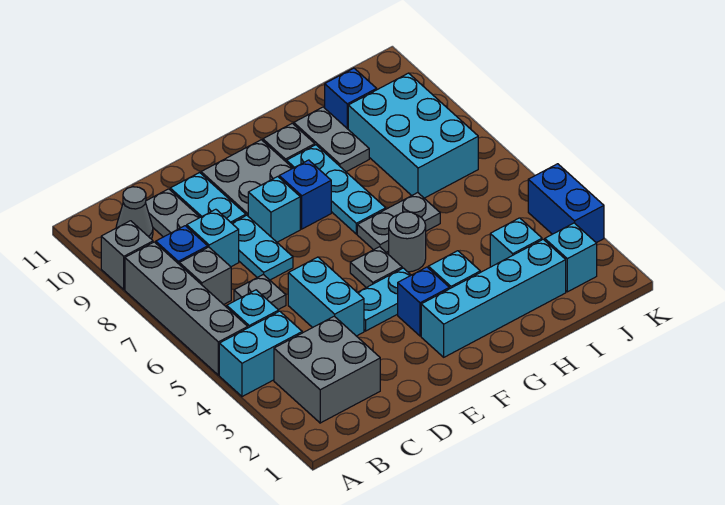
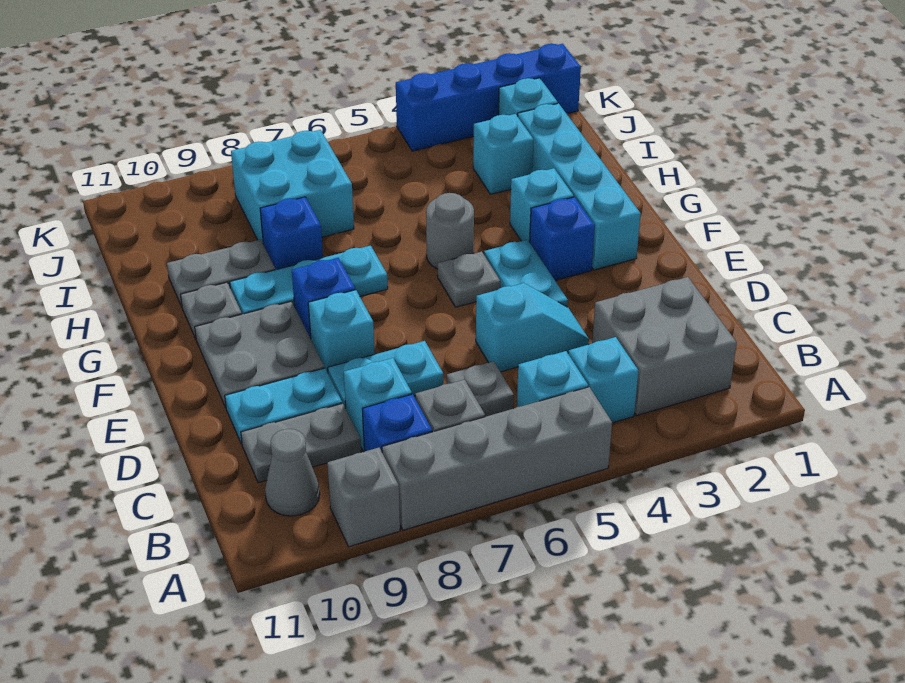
cyan brick A4:B4 level 1 -> cyan brick B4 level 1
cyan brick D4:D5 level 1 -> cyan slope D4:D5 level 1 top 5
grey plate G6:H6 level 1 -> none
cyan brick I7:J9 level 1 -> cyan brick I7:J8 level 1
blue brick I10 level 1 -> blue brick H8 level 1
blue brick K3:K4 level 1 -> blue brick K1:K4 level 1

